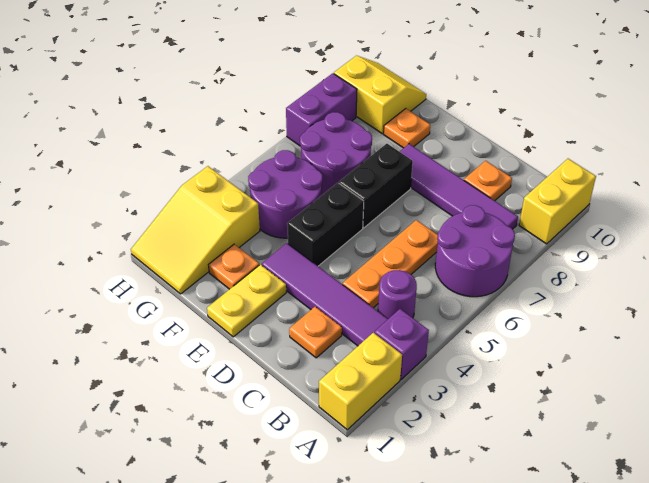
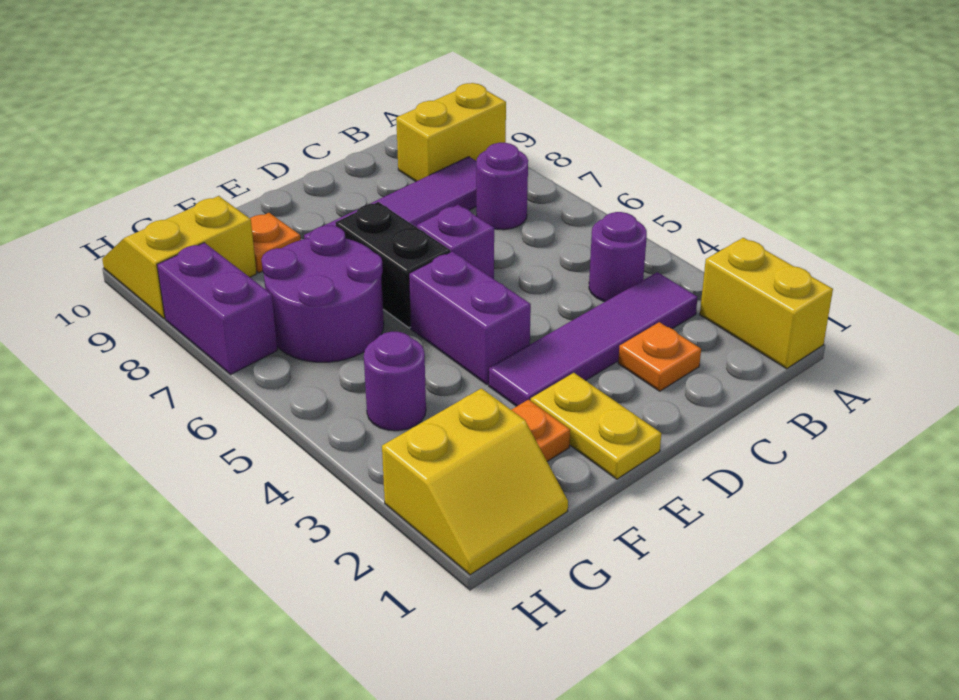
purple brick A3 level 1 -> purple brick D6 level 1
purple round brick A6:B7 level 1 -> purple round brick B7 level 1
yellow brick A9:A10 level 1 -> yellow brick A9:B9 level 1
orange plate C4:C6 level 1 -> none
orange plate C9 level 1 -> none
black brick E4:E5 level 1 -> purple brick E4:E5 level 1
purple round brick F4:G5 level 1 -> purple round brick G4 level 1
yellow slope G1:H3 level 1 top 3 -> yellow slope G1:H2 level 1 top 2

